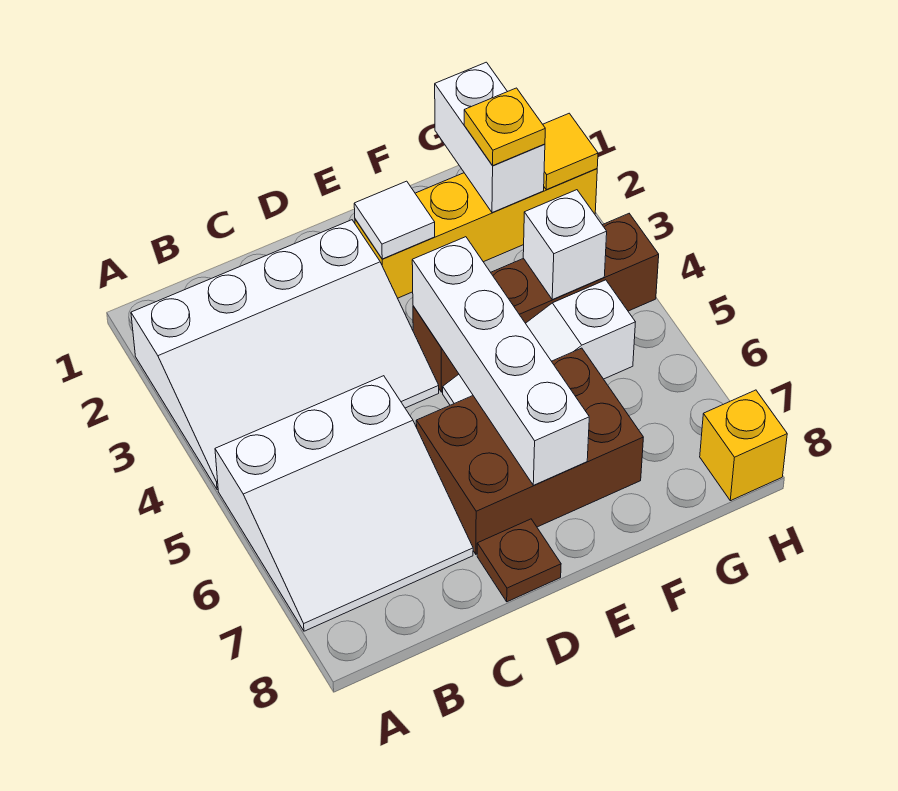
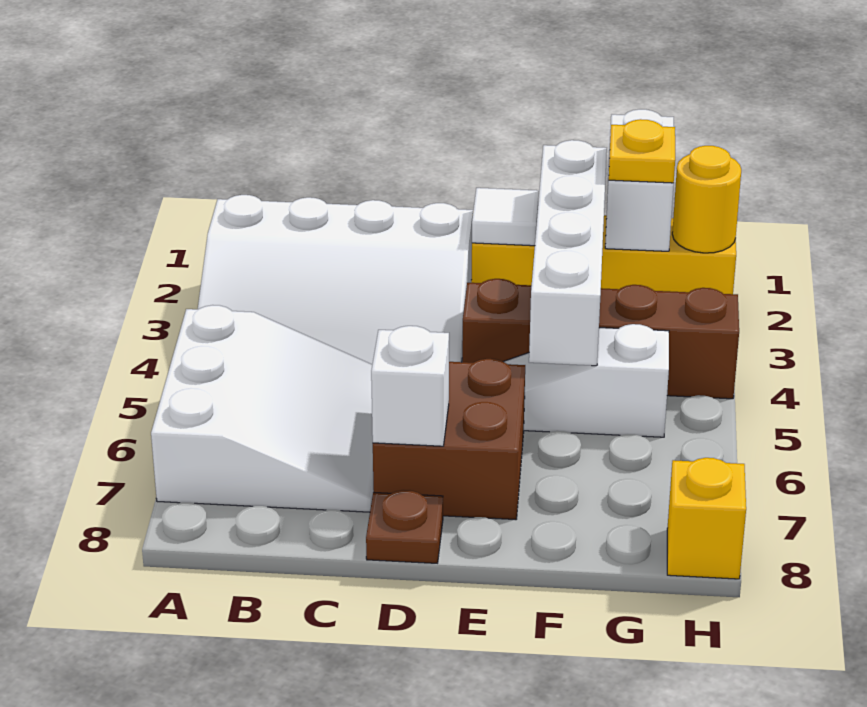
white slope A5:C7 level 1 top 5 -> white slope A5:C7 level 1 top A
brown brick D6:F7 level 1 -> brown brick D6:E7 level 1
white brick E4:E7 level 2 -> white brick F2:F5 level 2
white brick G4 level 2 -> white brick D7 level 2
yellow tile H2 level 2 -> yellow round brick H2 level 2

